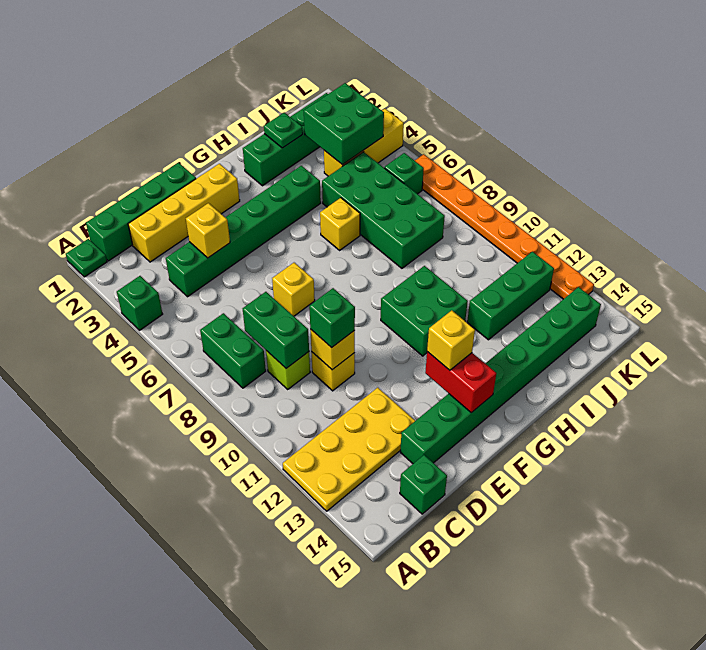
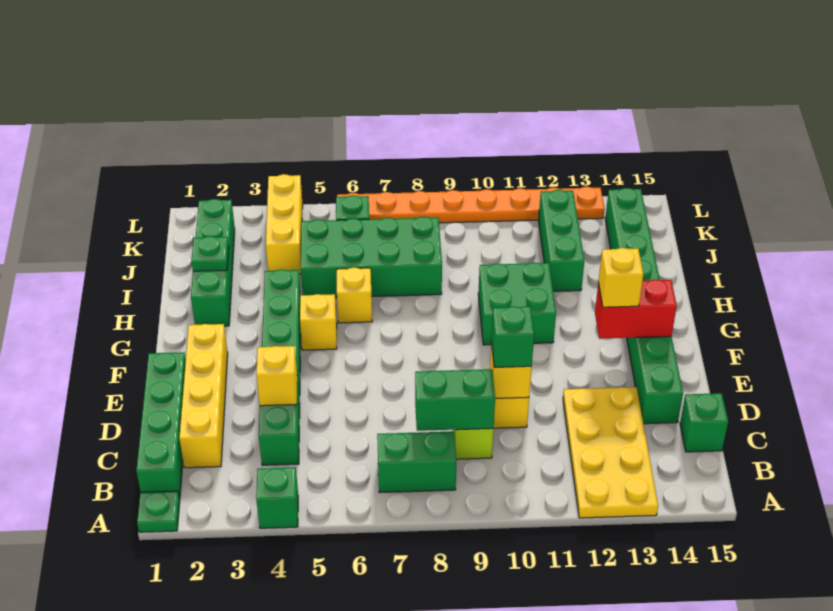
yellow brick E7 level 1 -> yellow brick G5 level 1
green brick J3:K4 level 2 -> none

